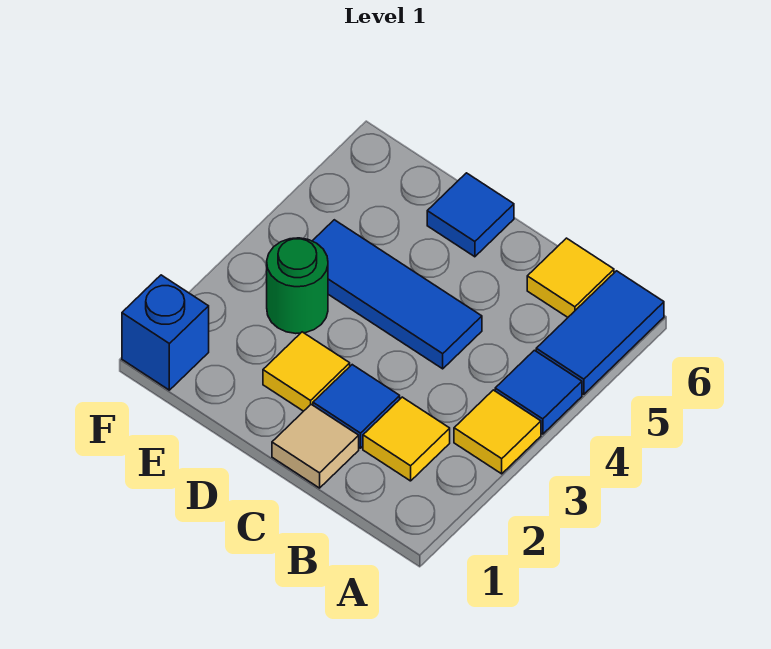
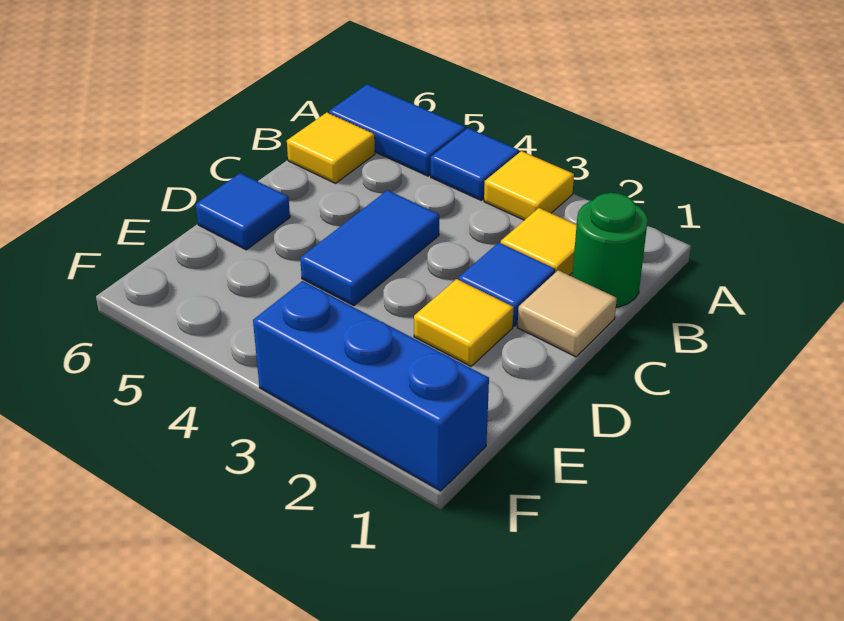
blue tile C4:E4 level 1 -> blue tile C4:D4 level 1
green round brick E3 level 1 -> green round brick B1 level 1
blue brick F1 level 1 -> blue brick F1:F3 level 1

